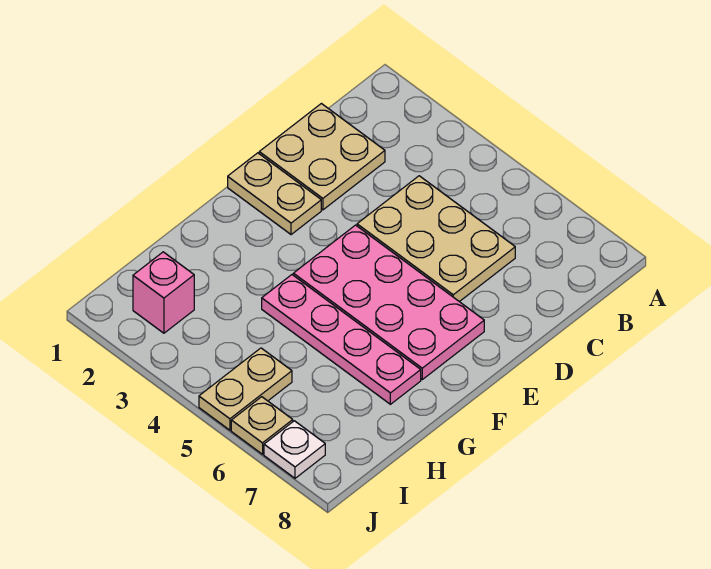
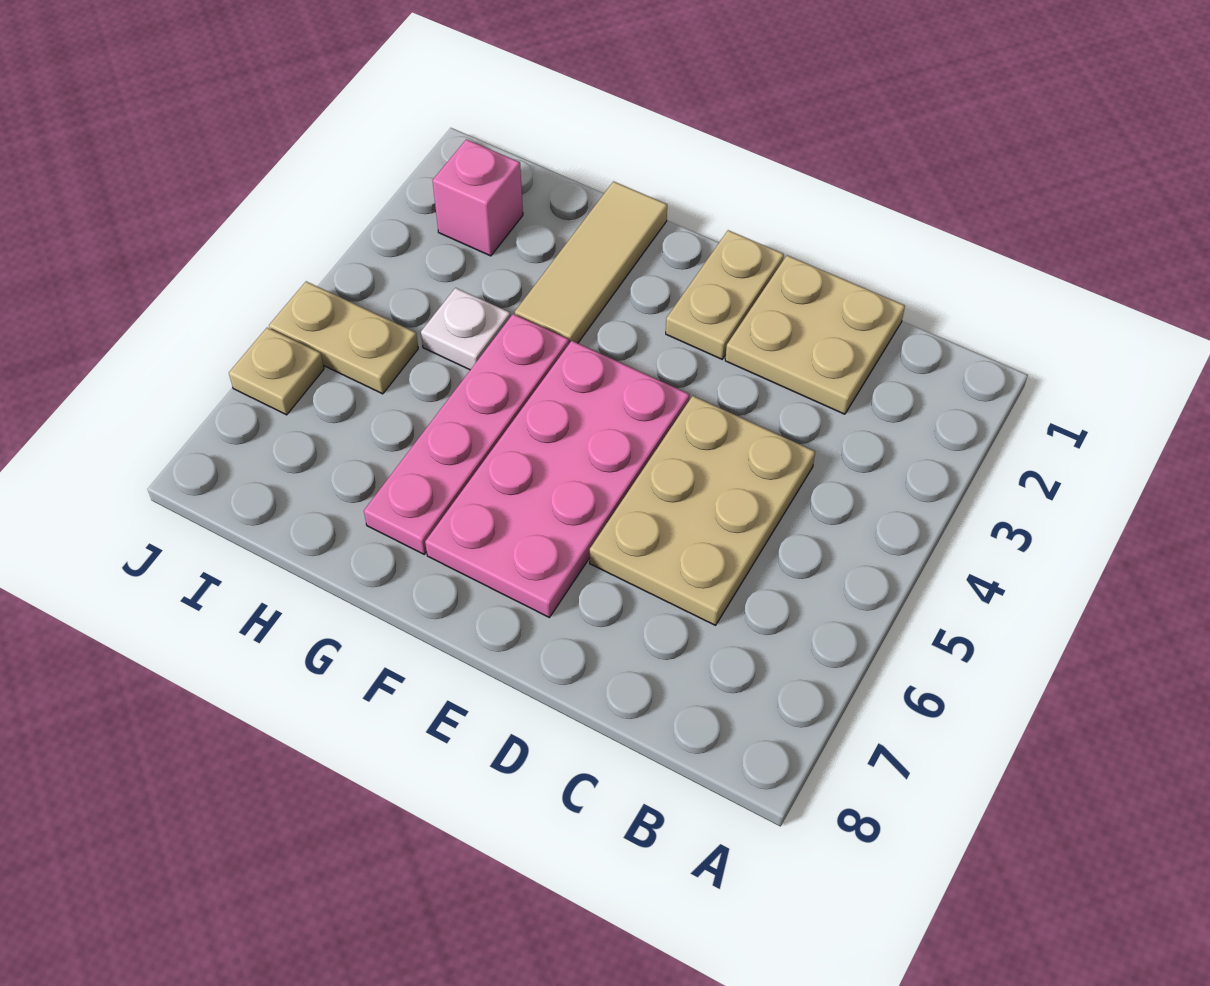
none -> tan tile G1:G3 level 1
white plate J7 level 1 -> white plate H4 level 1

